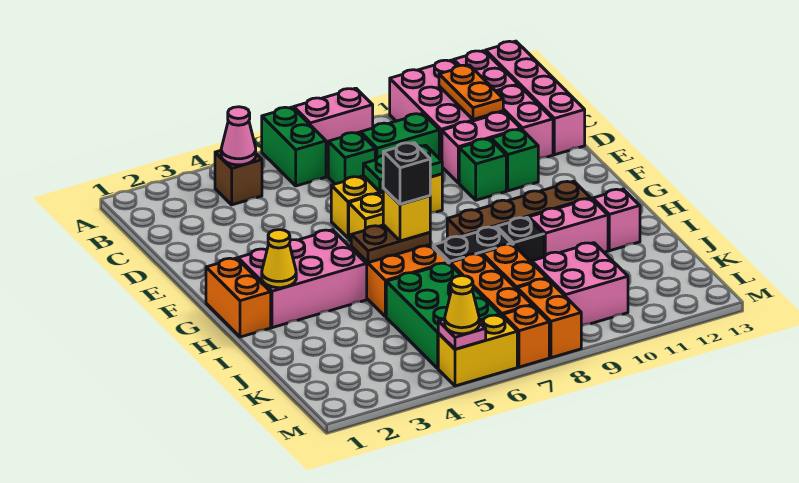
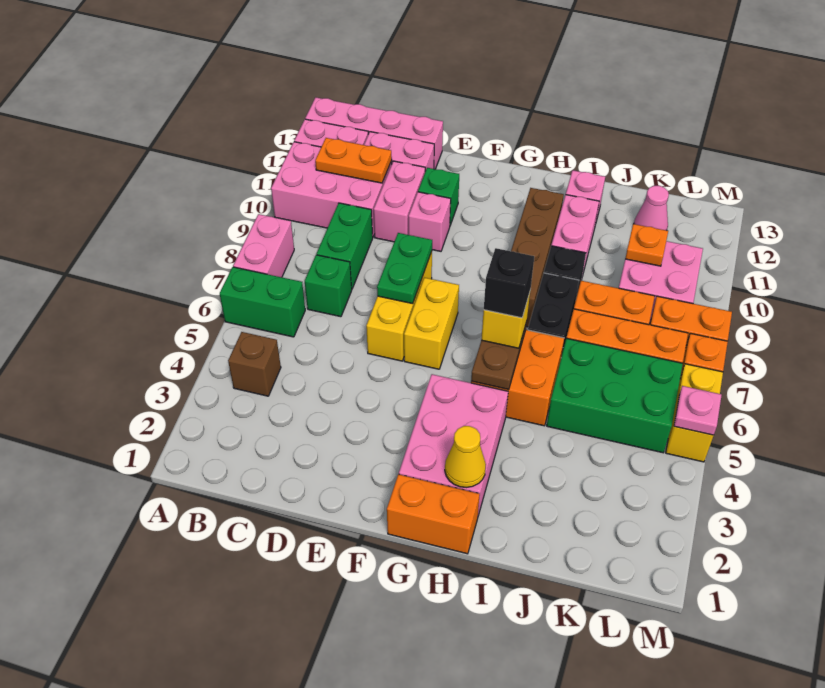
pink cone B4 level 2 -> pink cone K12 level 1
green brick E10 level 1 -> pink brick E10 level 1
none -> orange plate K10 level 2
yellow cone M5 level 3 -> none

